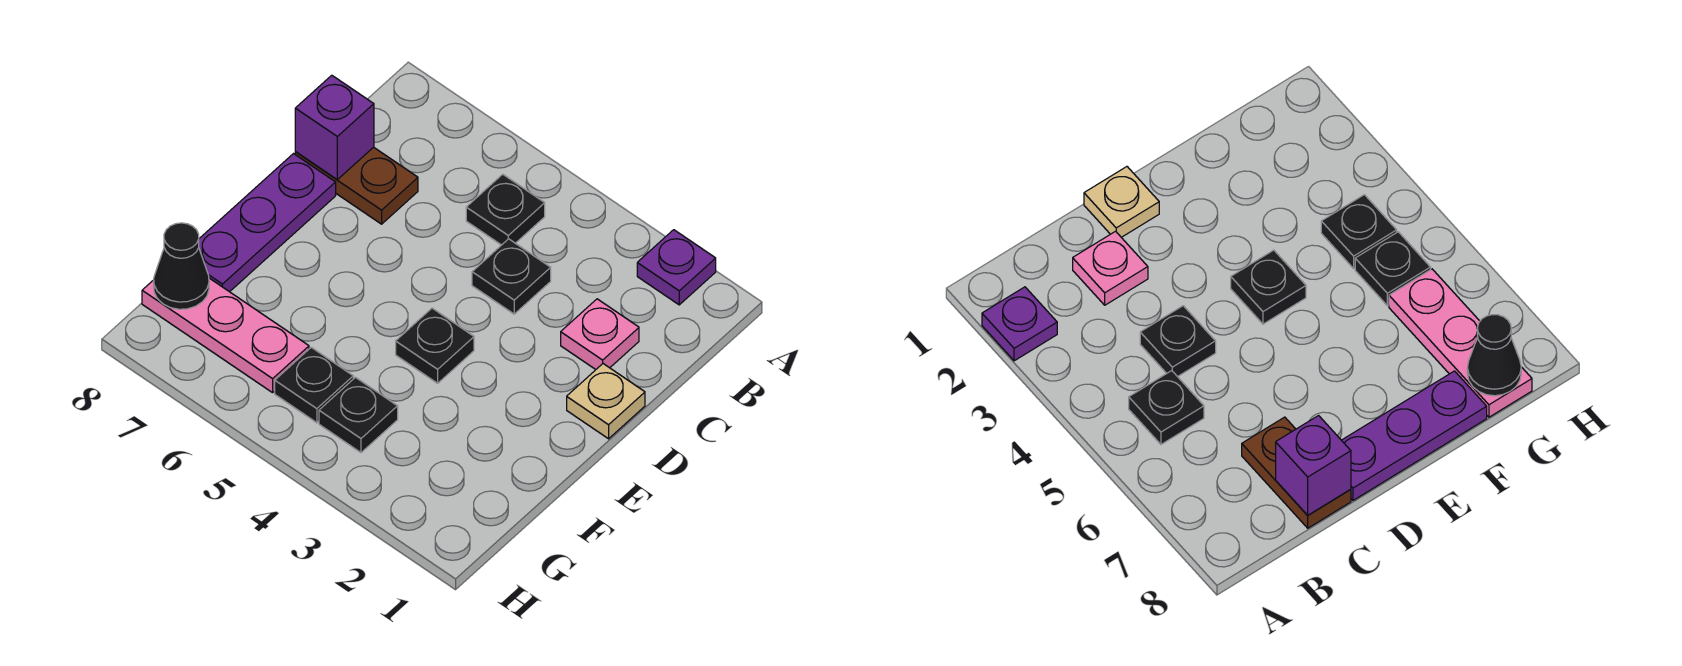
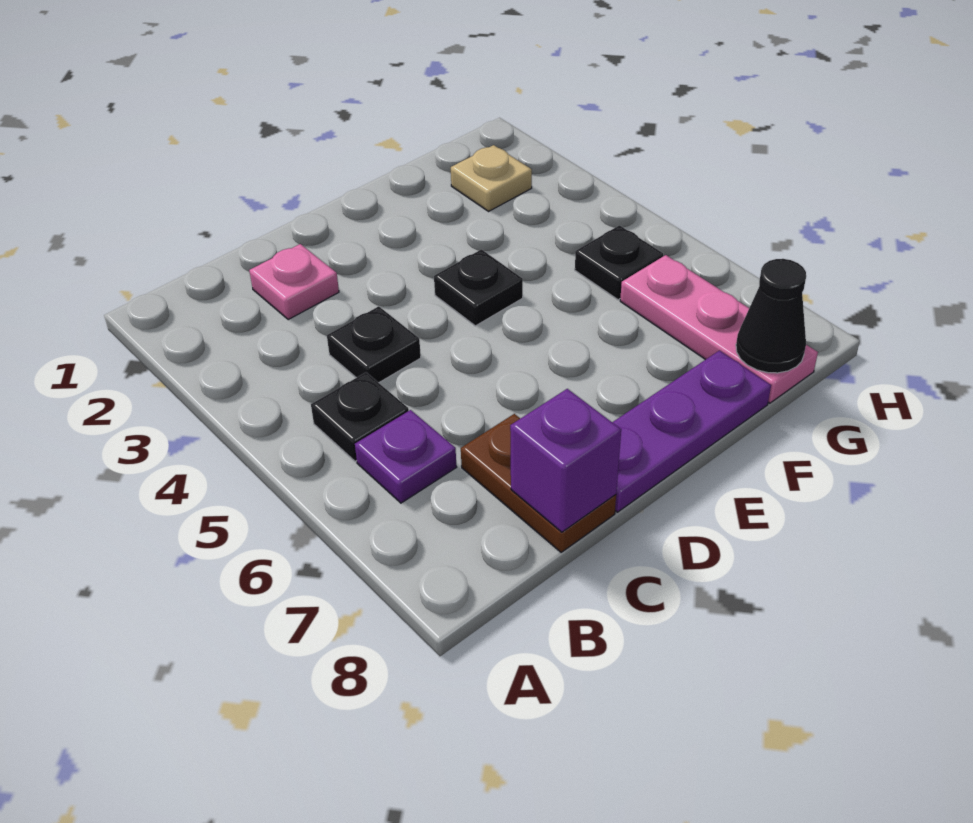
purple plate A2 level 1 -> purple plate B6 level 1
tan plate D1 level 1 -> tan plate G2 level 1
black plate G4 level 1 -> none

